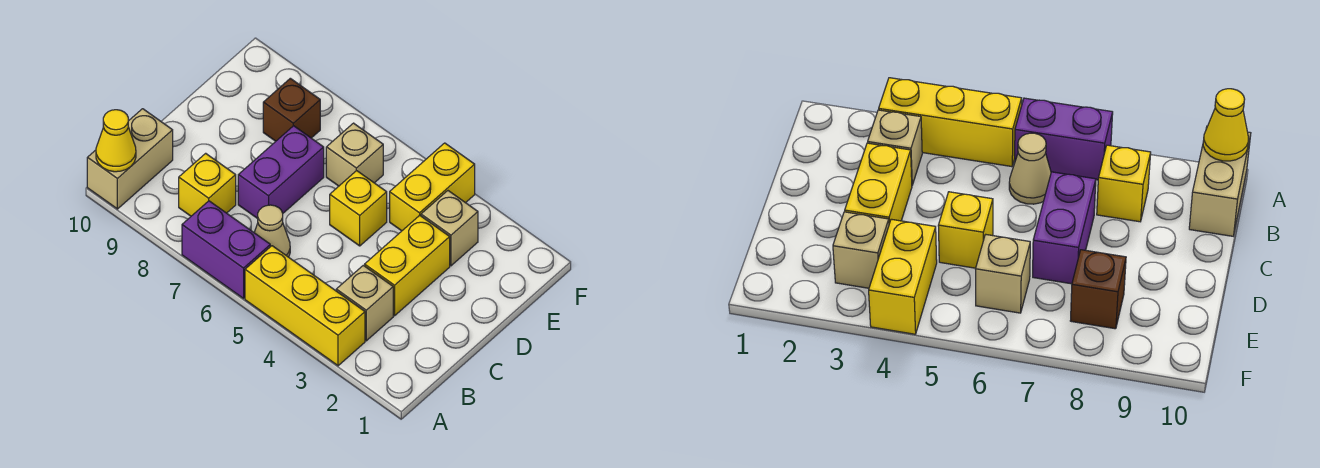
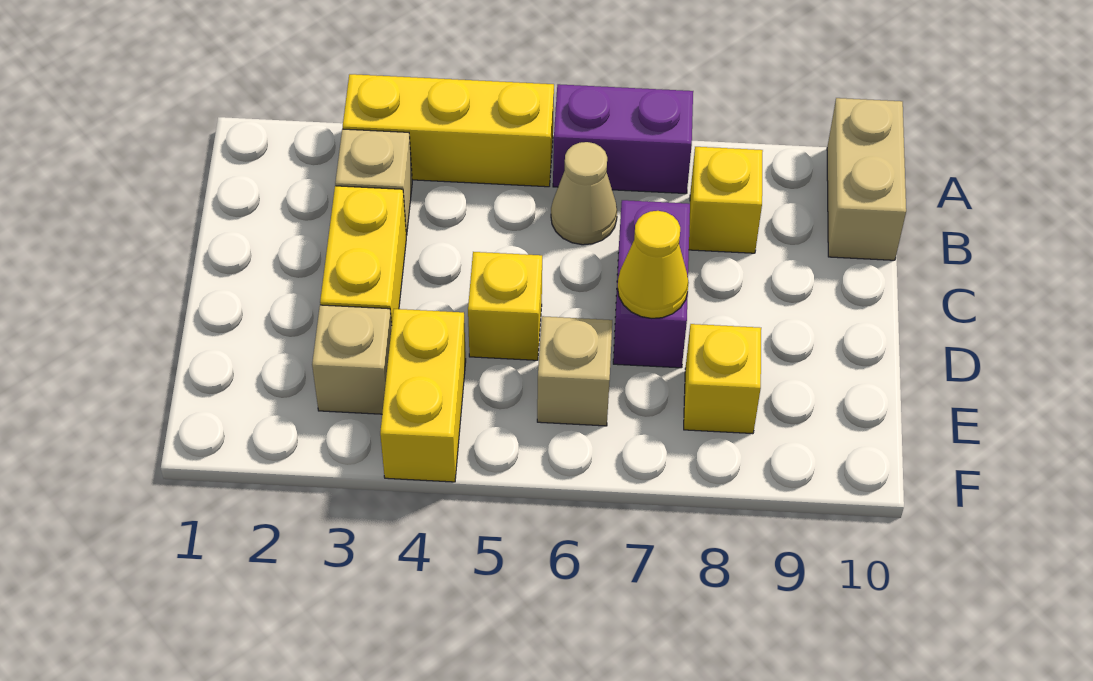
yellow cone A10 level 2 -> yellow cone D7 level 2
brown brick E8 level 1 -> yellow brick E8 level 1

